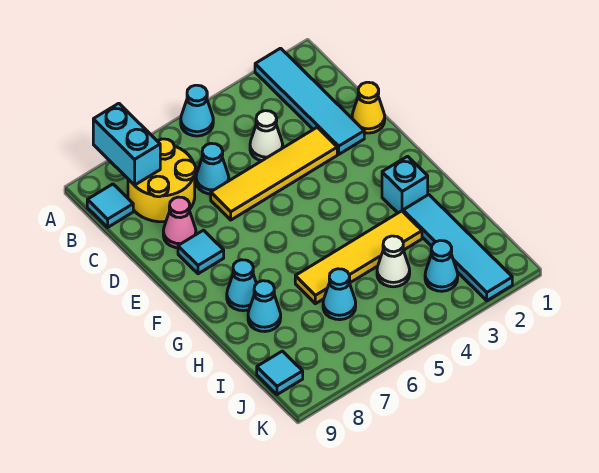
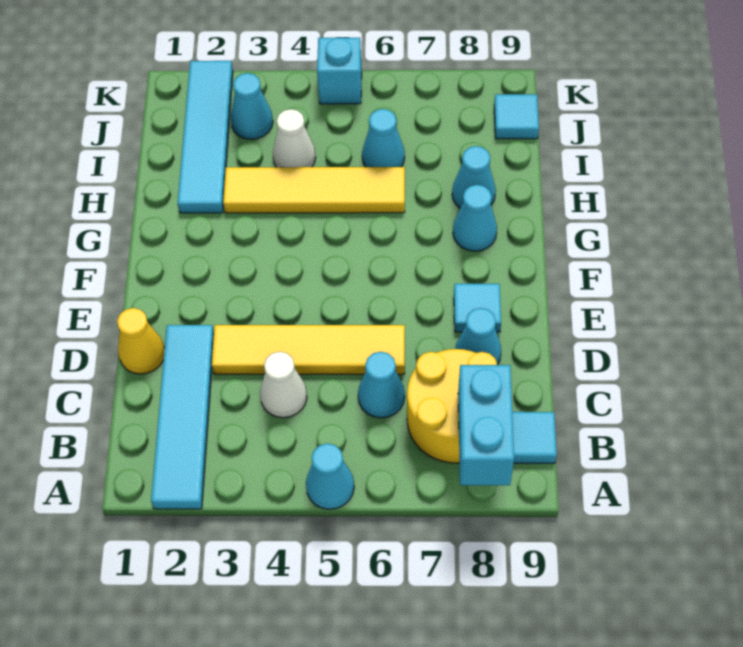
pink cone D8 level 1 -> cyan cone D8 level 1
cyan brick G2 level 1 -> cyan brick K5 level 1

